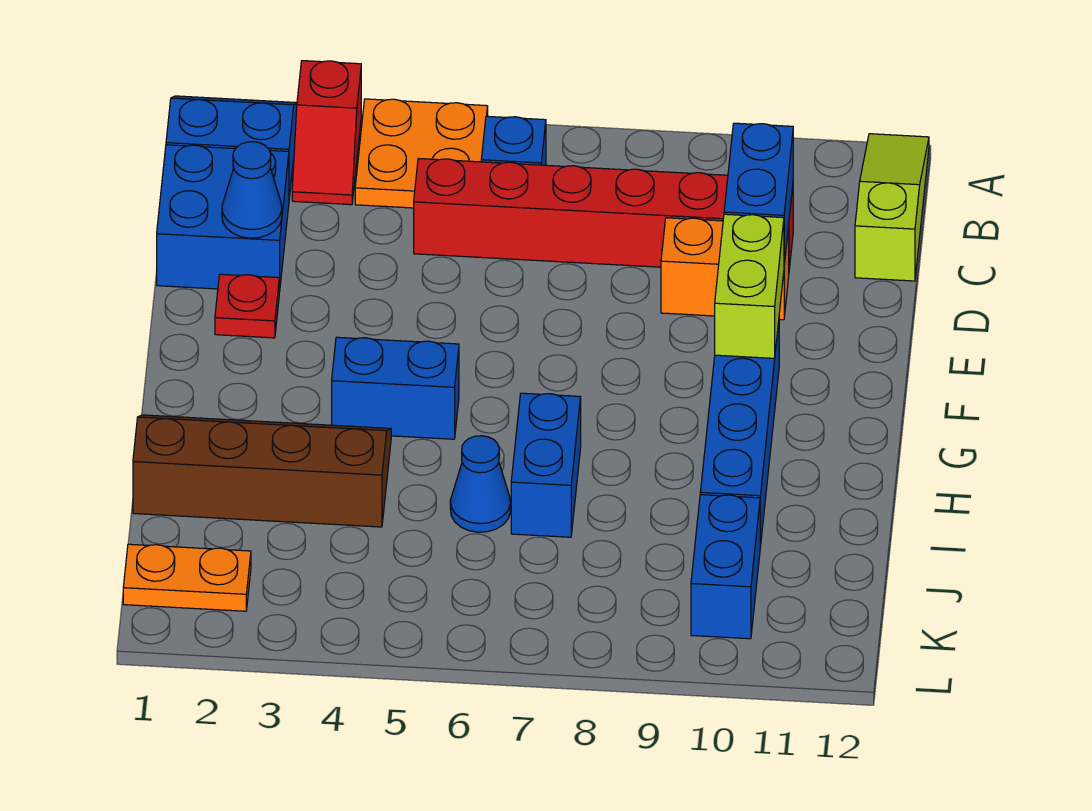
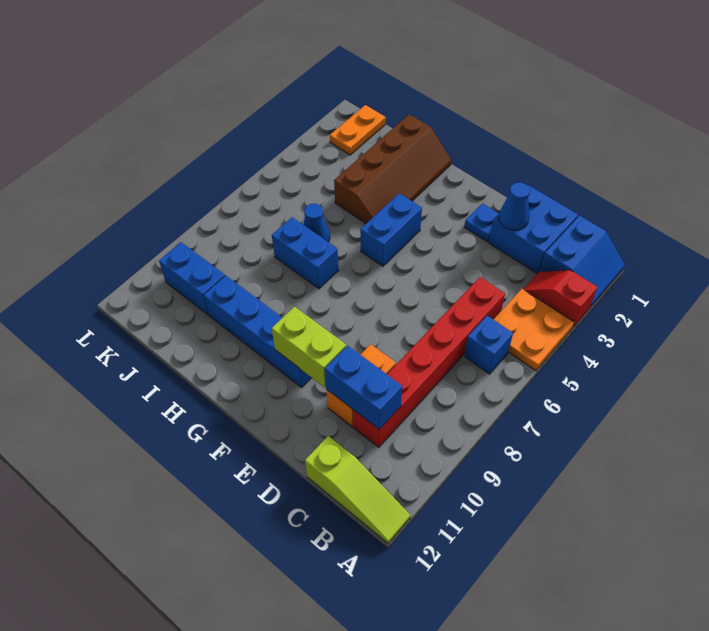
red plate E2 level 1 -> blue plate E2 level 1

